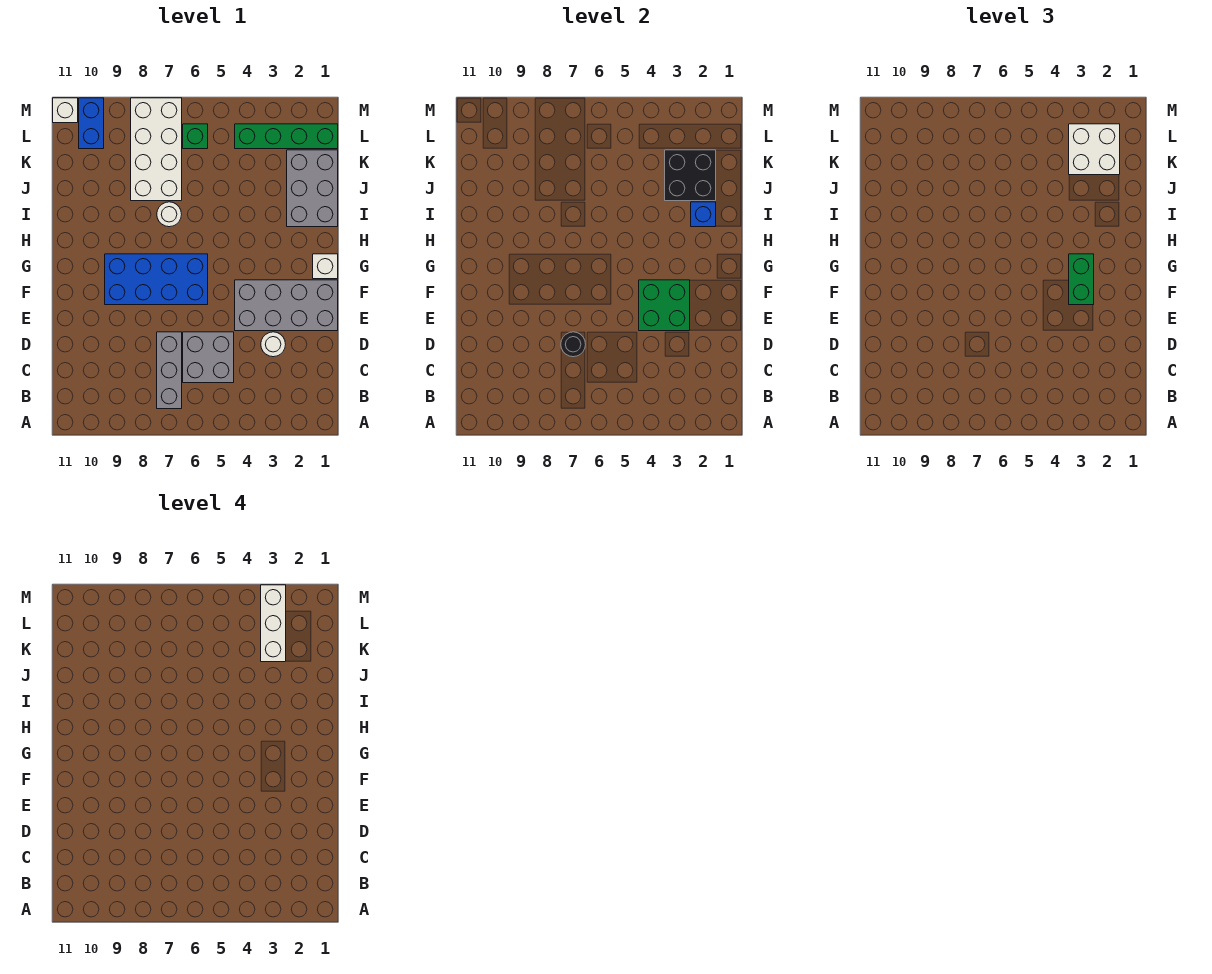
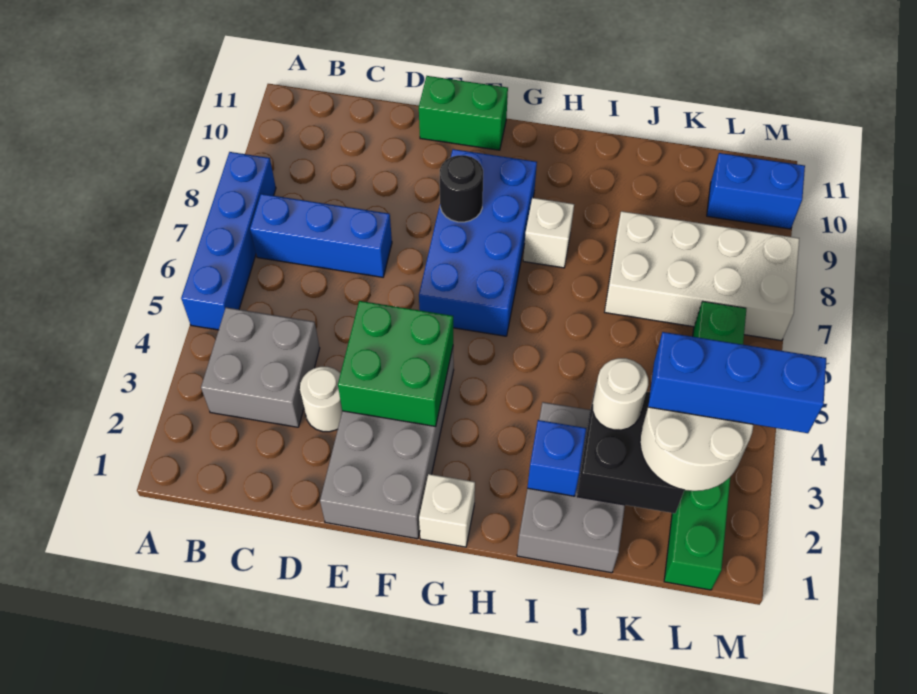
none -> blue brick A5:A8 level 1
grey brick B7:D7 level 1 -> blue brick B7:D7 level 1
grey brick C5:D6 level 1 -> grey brick B3:C4 level 1
black round brick D7 level 2 -> black round brick F8 level 2
green brick F3:G3 level 3 -> green brick E11:F11 level 1
grey brick I1:K2 level 1 -> grey brick I1:J3 level 1
white round brick I7 level 1 -> white round brick J3 level 3
white brick K2:L3 level 3 -> white round brick K2:L3 level 3
white brick K3:M3 level 4 -> blue brick K3:M3 level 4
white brick M11 level 1 -> white brick H8 level 1

